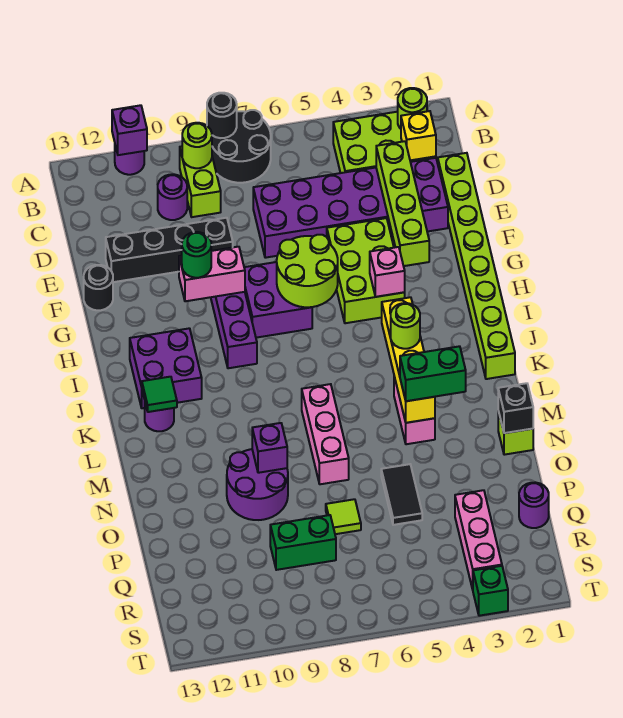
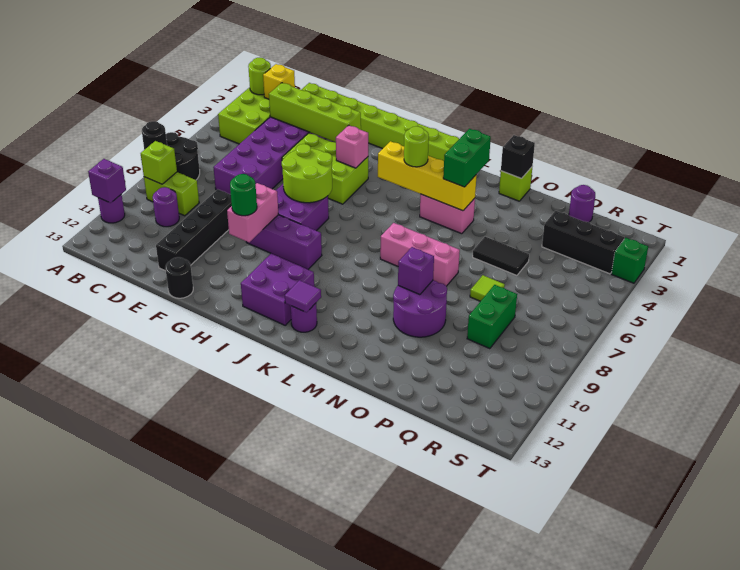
lime round brick B9 level 2 -> lime brick B9 level 2
green tile K12 level 2 -> purple tile K12 level 2
pink brick Q3:S3 level 1 -> black brick Q3:S3 level 1

